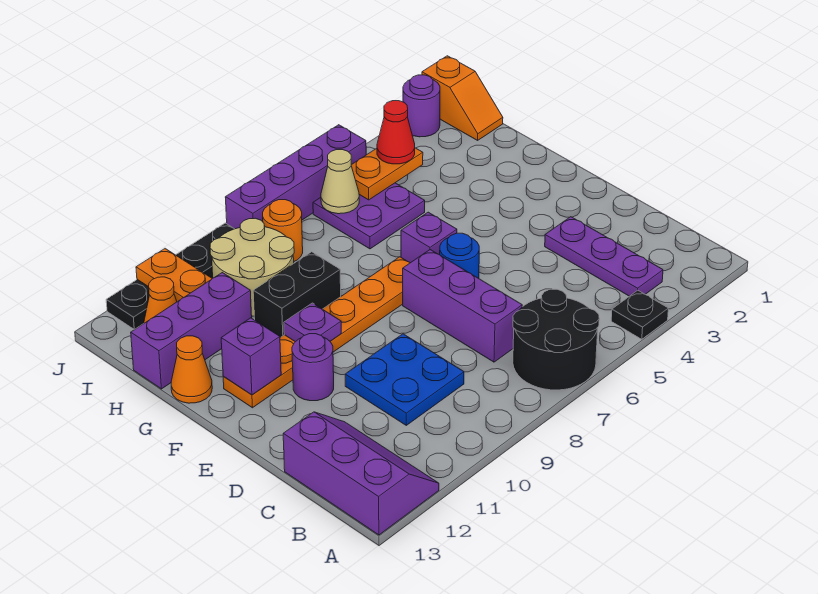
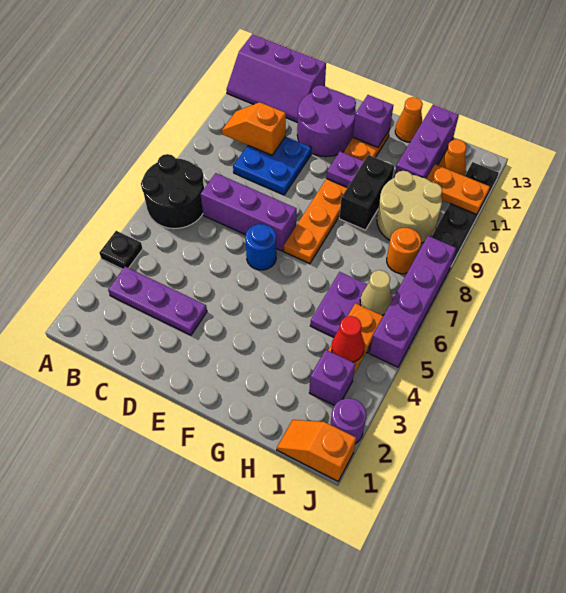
none -> orange slope B10:C10 level 2 top C
purple round brick E11 level 1 -> purple round brick D11:E12 level 1
purple brick F6 level 1 -> purple brick I3 level 1

